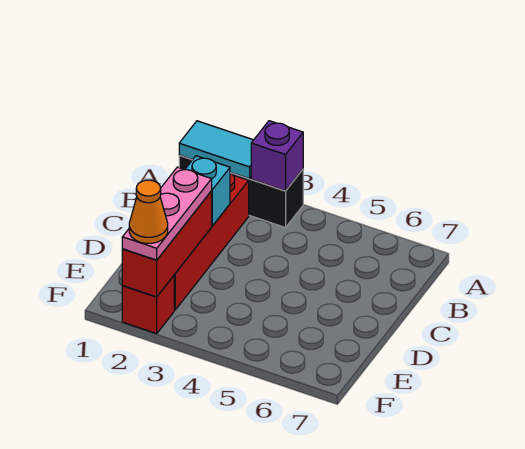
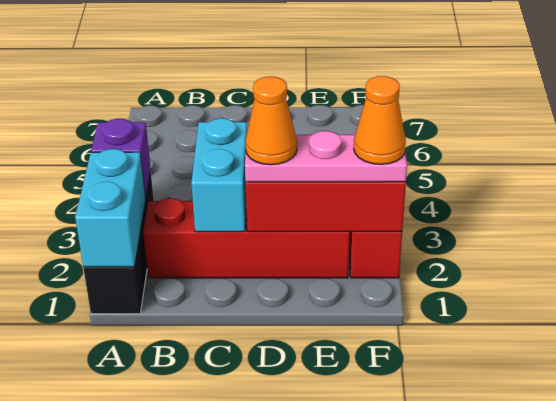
cyan tile A1:A2 level 2 -> cyan brick A1:A2 level 2
cyan brick C2 level 2 -> cyan brick C2:C3 level 2
none -> orange cone D2 level 4

